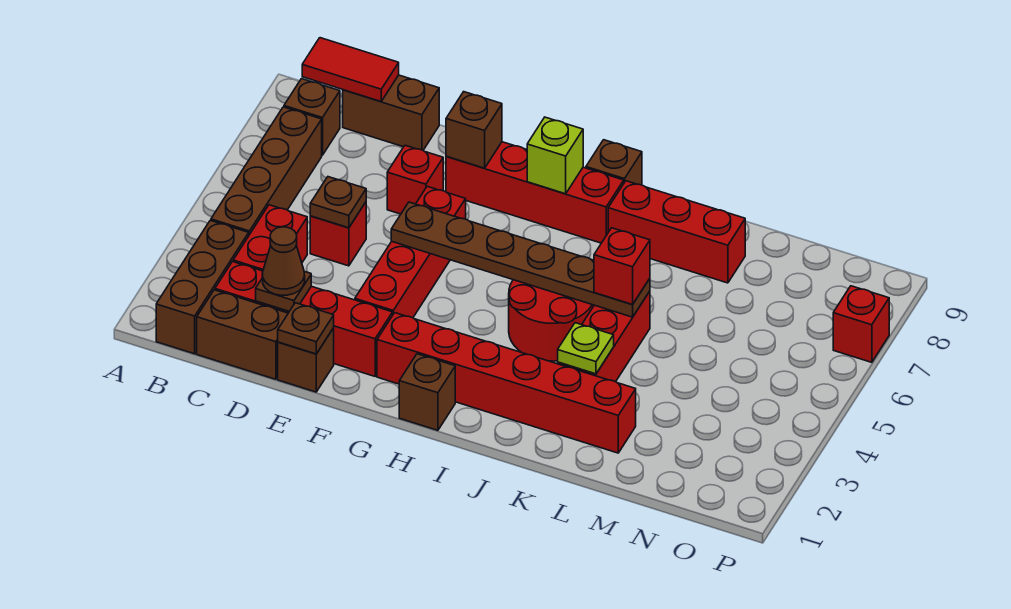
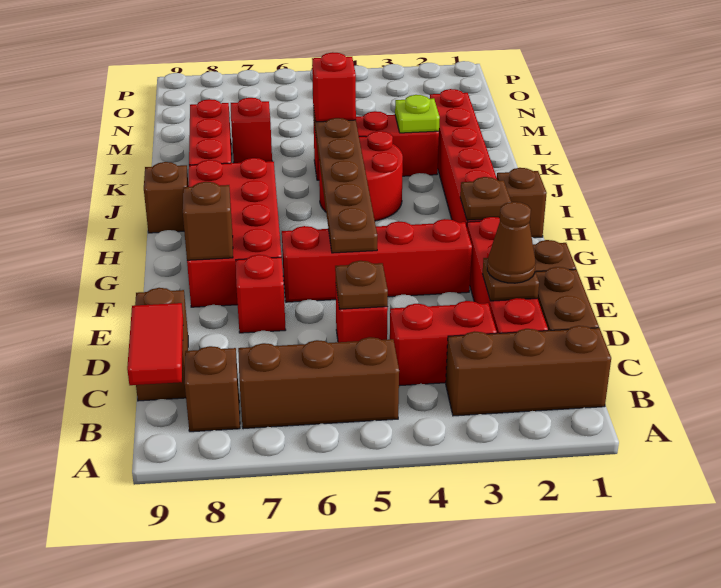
brown brick B4:B7 level 1 -> brown brick B5:B7 level 1
brown plate E1 level 2 -> brown plate G2 level 2
red brick F8:I8 level 1 -> red brick F7:I8 level 1
lime brick H8 level 2 -> none
red brick P7 level 1 -> red brick L7 level 1

